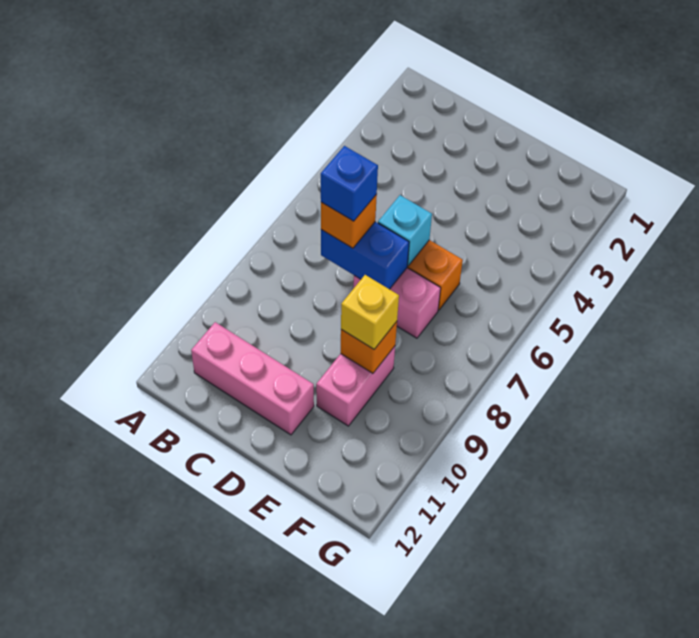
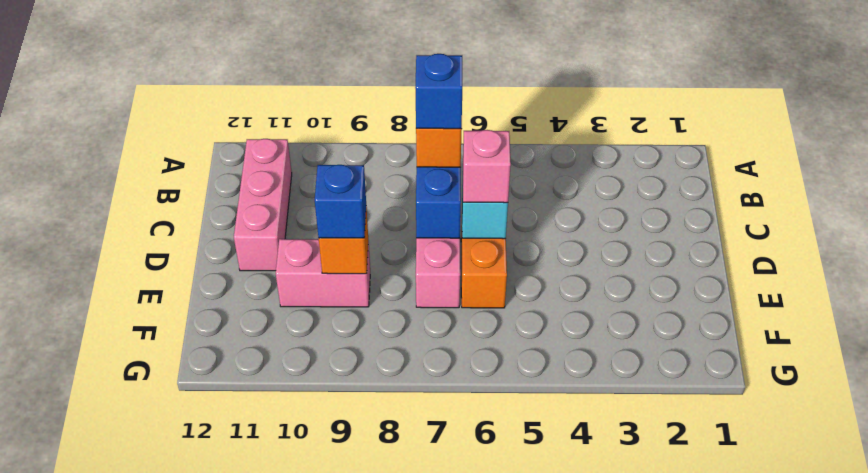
none -> pink brick D6 level 3
yellow brick E9 level 3 -> blue brick E9 level 3

